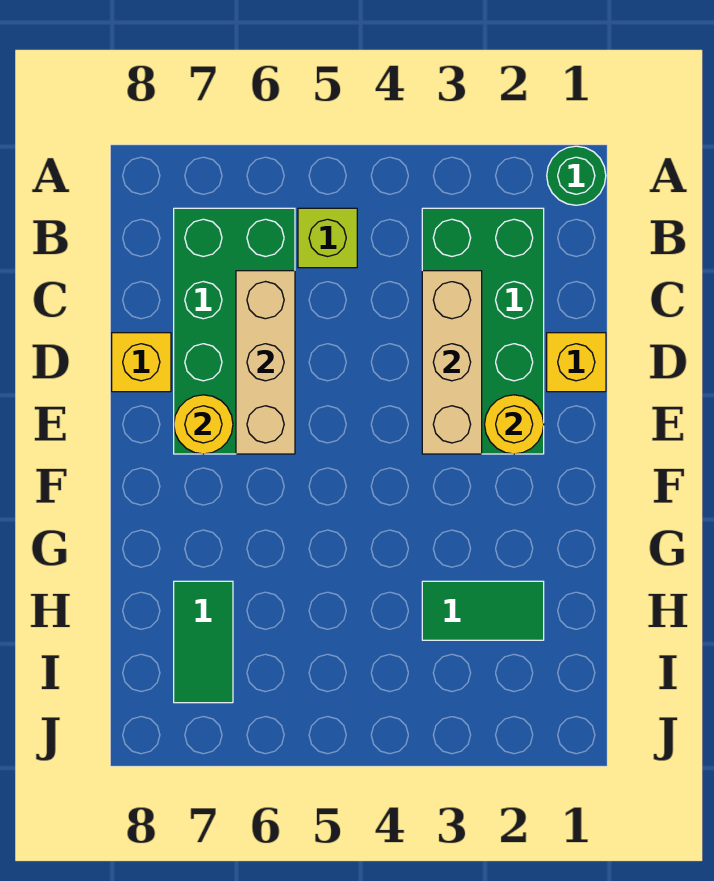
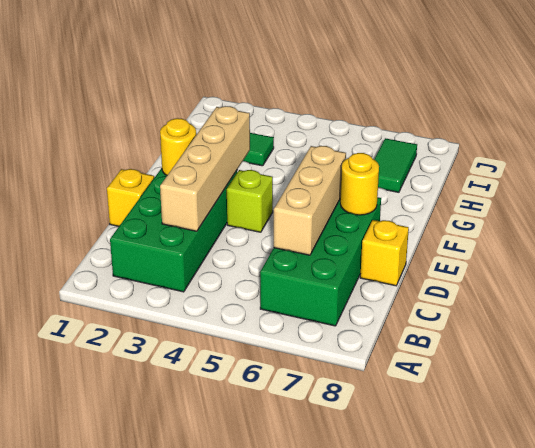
green round brick A1 level 1 -> none
lime brick B5 level 1 -> lime brick E4 level 1
tan brick C3:E3 level 2 -> tan brick C3:F3 level 2

